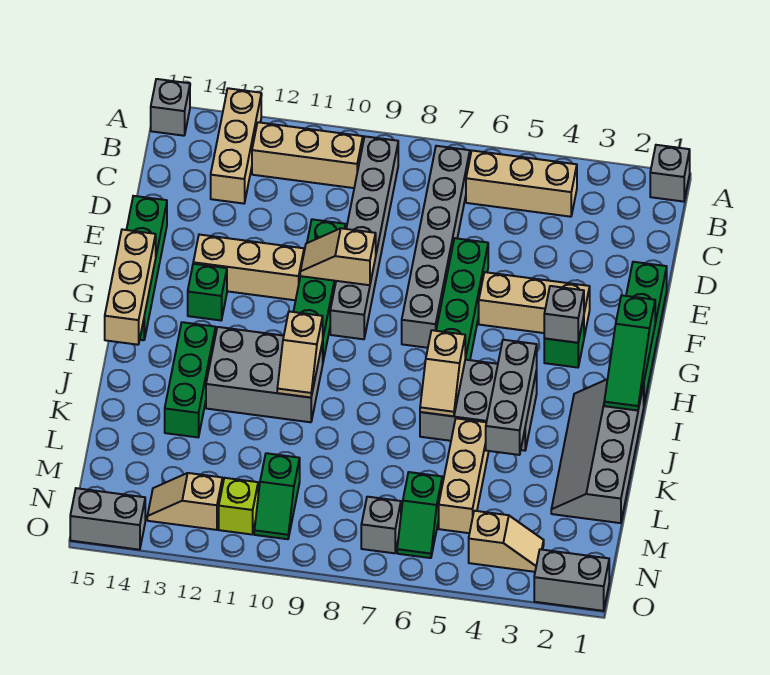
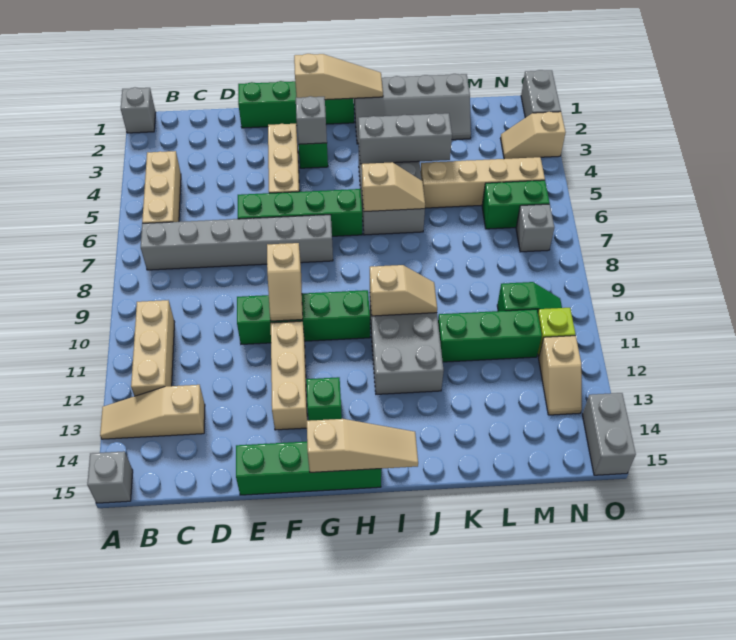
tan brick A13:C13 level 1 -> tan slope A13:C13 level 1 top C
grey brick B9:G9 level 1 -> none
green slope G1:I1 level 2 top G -> tan slope G1:I1 level 2 top G
tan brick G15:I15 level 2 -> tan slope G15:I15 level 2 top G
green brick I13:K13 level 1 -> green brick K11:M11 level 1
tan brick K5:M5 level 1 -> tan brick K5:N5 level 1
green slope M6:N6 level 1 top M -> green brick M6:N6 level 1
tan slope N3:N4 level 1 top 4 -> tan slope N3:O3 level 1 top O

